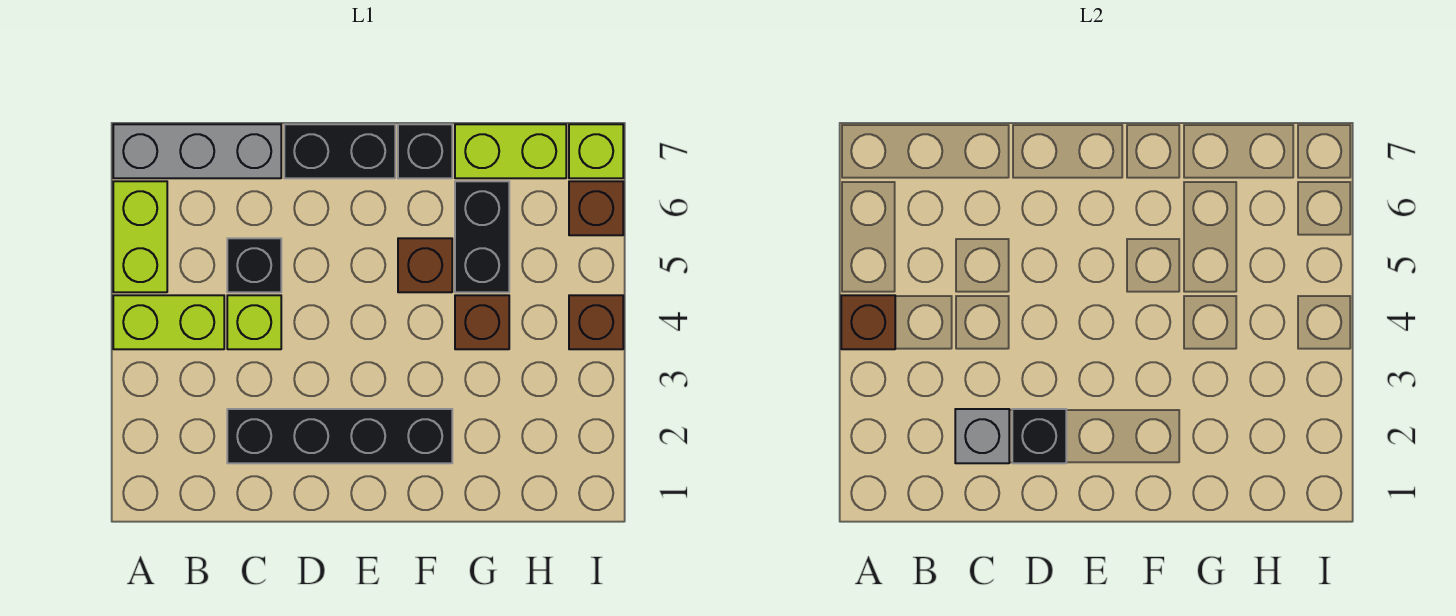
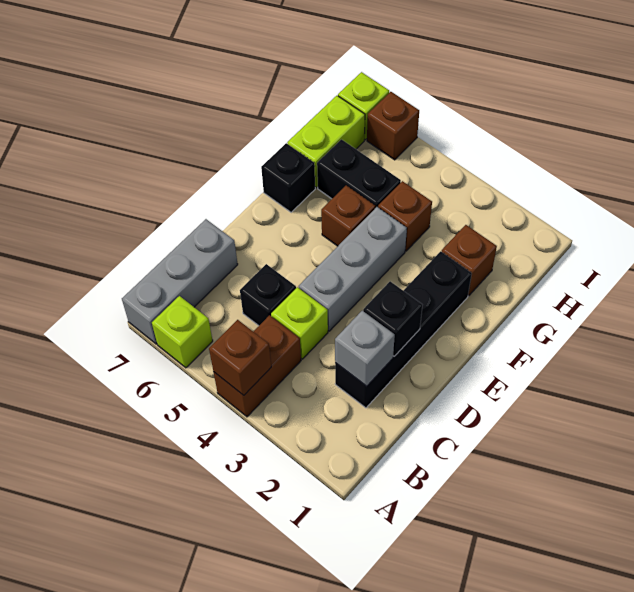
lime brick A4:B4 level 1 -> brown brick A4:B4 level 1
lime brick A5:A6 level 1 -> lime brick A6 level 1
none -> grey brick D4:F4 level 1
black brick D7:E7 level 1 -> none
brown brick I4 level 1 -> brown brick G2 level 1

